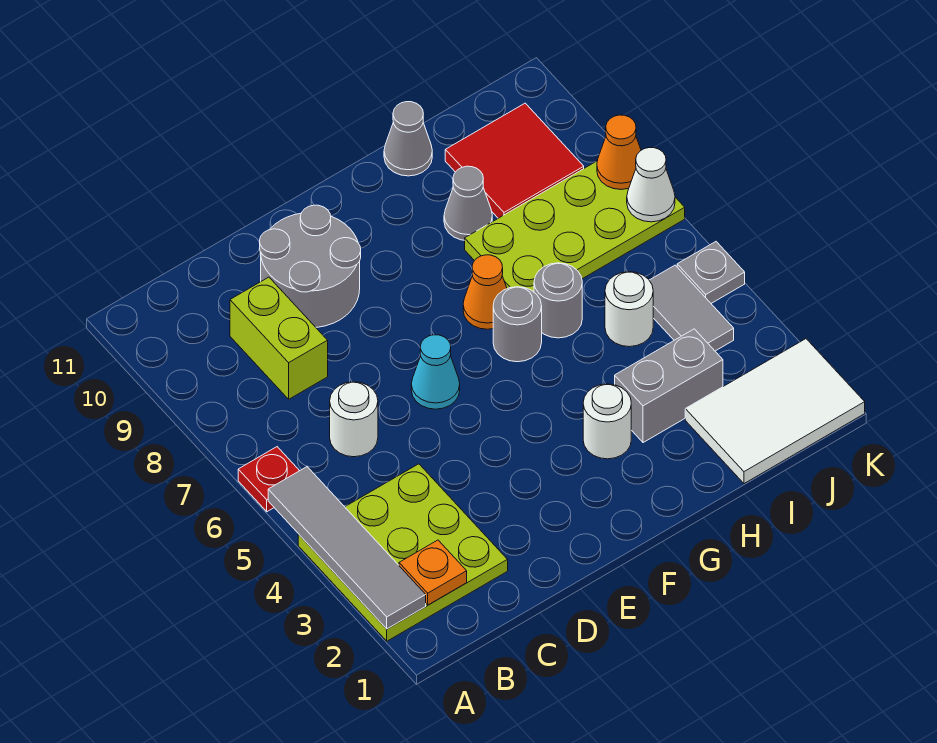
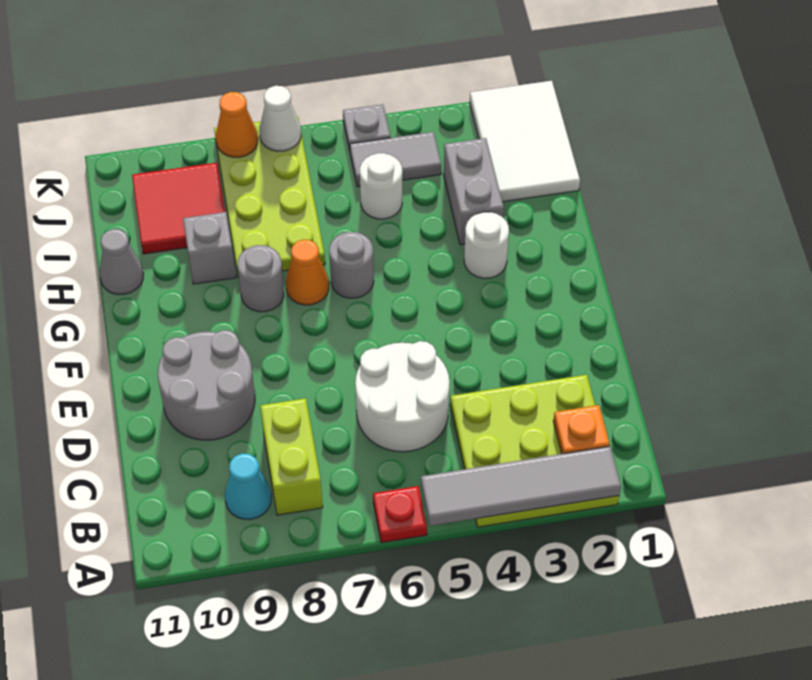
white round brick C6 level 1 -> white round brick C5:D6 level 1
lime brick C8:C9 level 1 -> lime brick B8:C8 level 1
cyan cone E6 level 1 -> cyan cone B9 level 1
grey round brick H6 level 1 -> grey round brick G8 level 1
grey cone H9 level 1 -> grey brick H9 level 1

